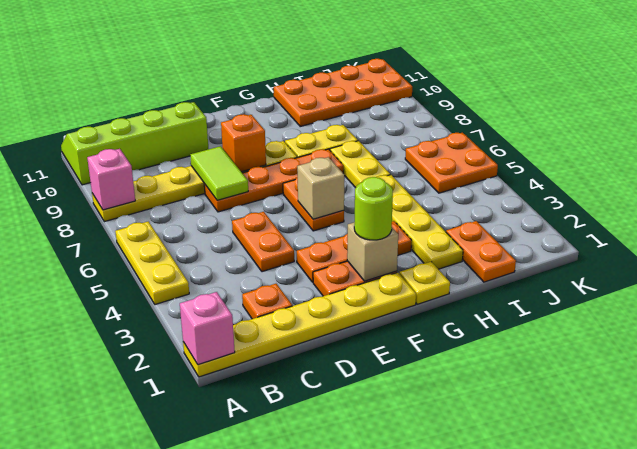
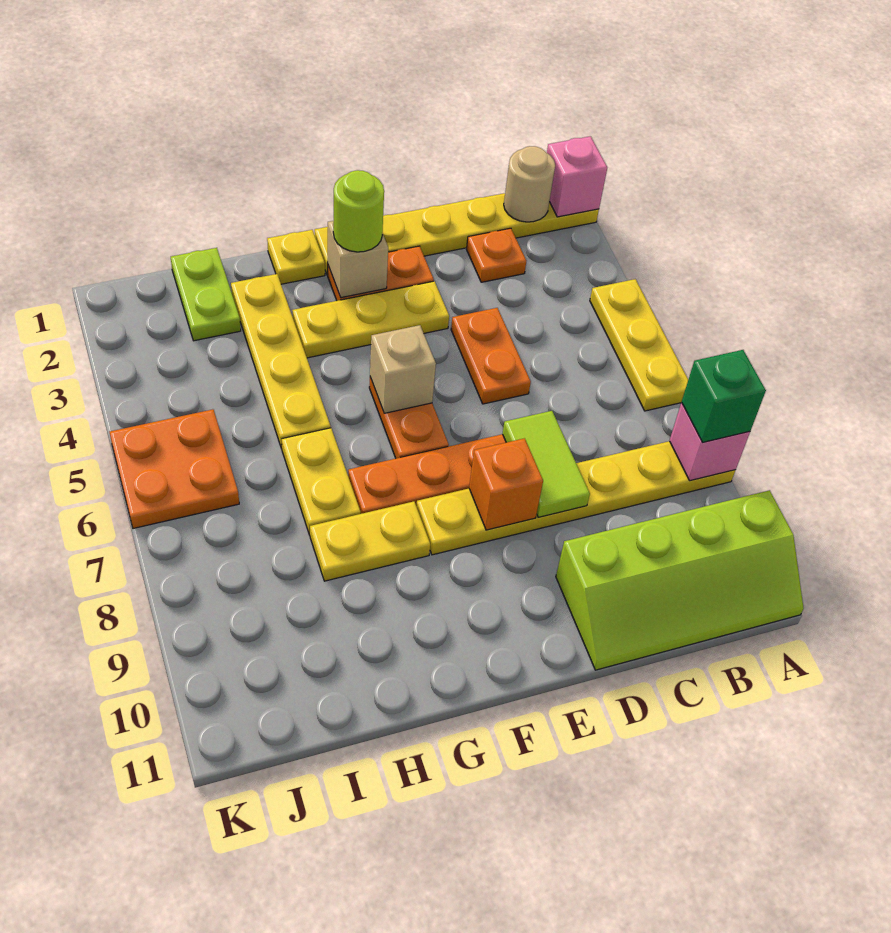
none -> green brick A8 level 3
none -> tan round brick B1 level 2
orange plate E3:G3 level 1 -> yellow plate E3:G3 level 1
orange plate H10:K11 level 1 -> none
orange plate I1:I2 level 1 -> lime plate I1:I2 level 1

